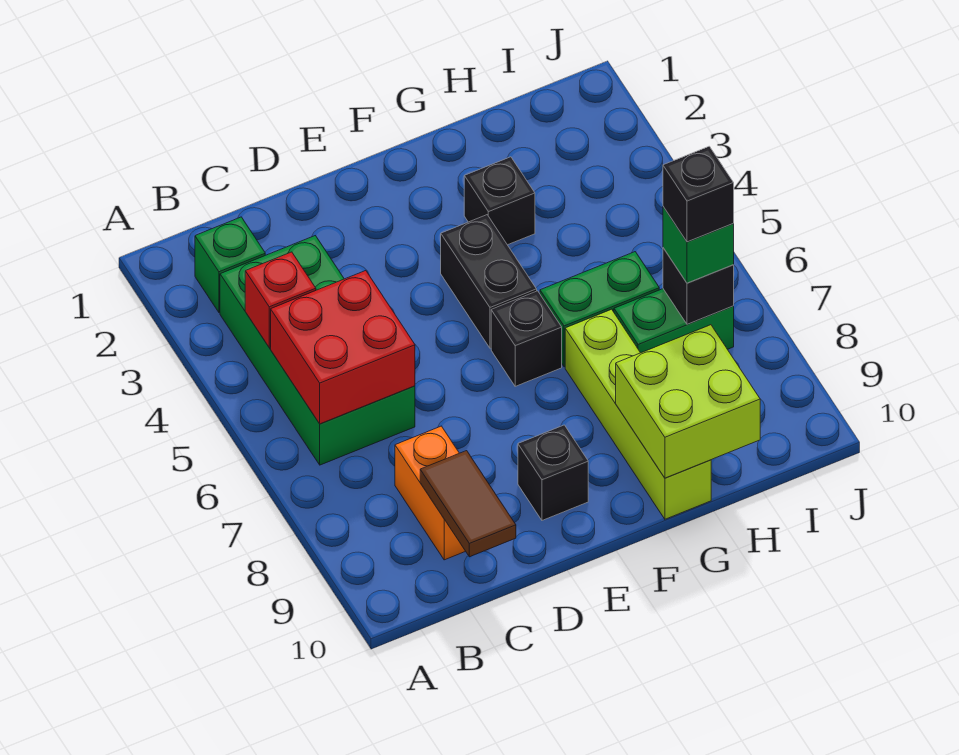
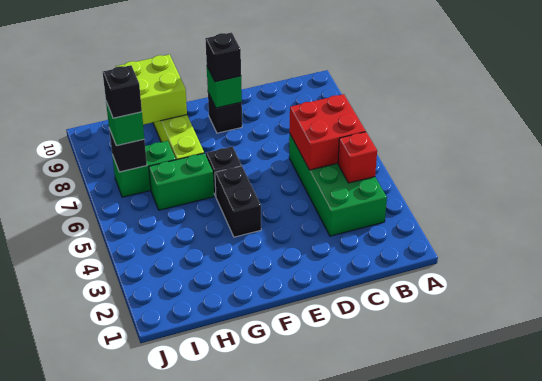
green brick B2 level 1 -> green brick E9 level 2
orange brick C8:C9 level 1 -> none
brown tile C9:C10 level 2 -> none
black brick G3 level 1 -> black brick E9 level 3

